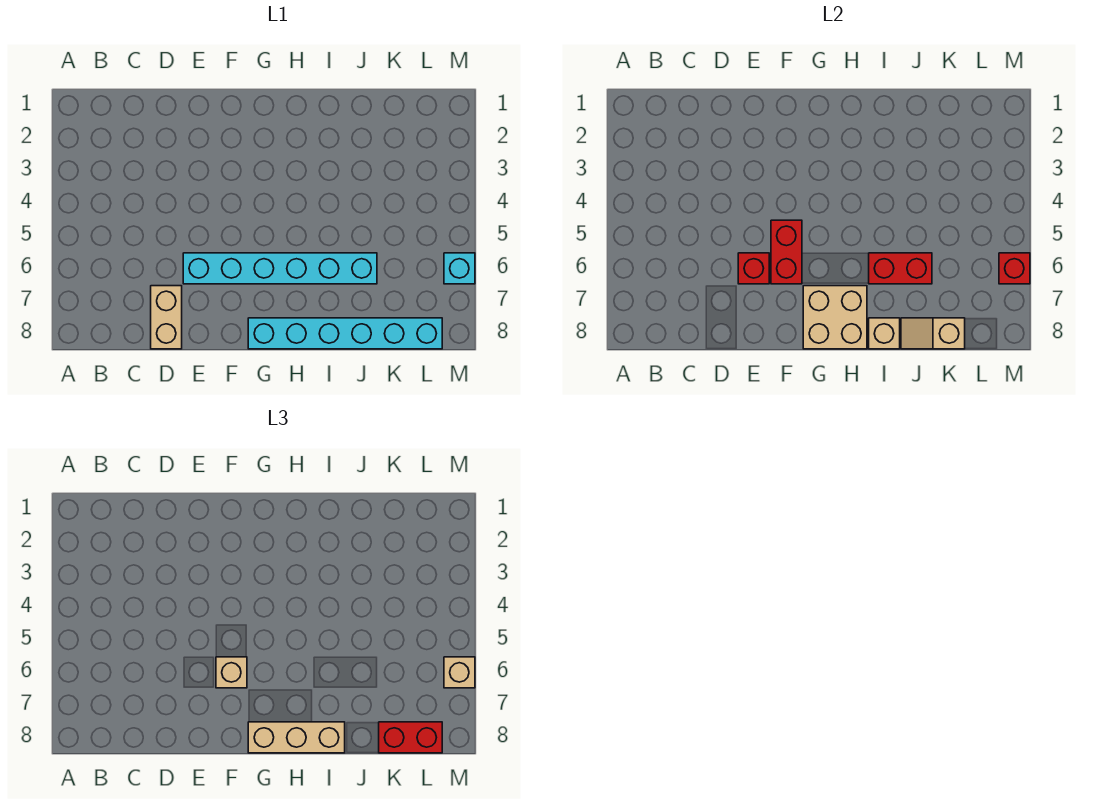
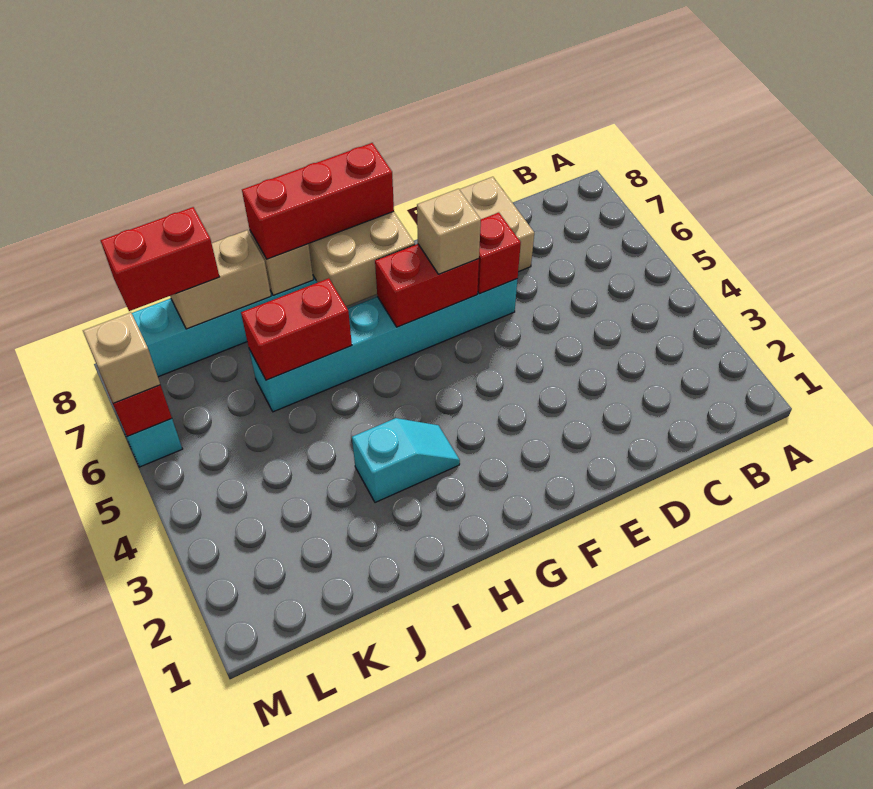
red brick F5:F6 level 2 -> red brick F6:G6 level 2
tan brick G8:I8 level 3 -> red brick G8:I8 level 3
none -> cyan slope H3:I3 level 1 top I
tan slope J8:K8 level 2 top K -> tan brick J8:K8 level 2

